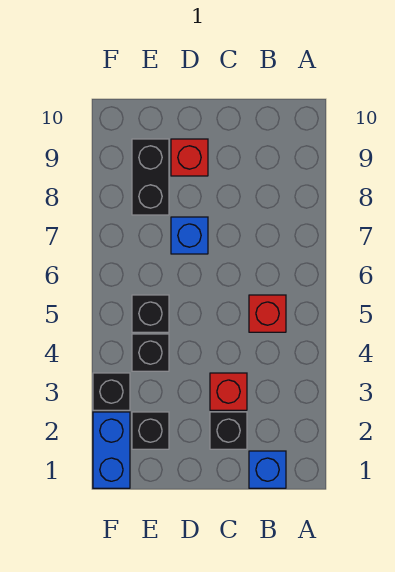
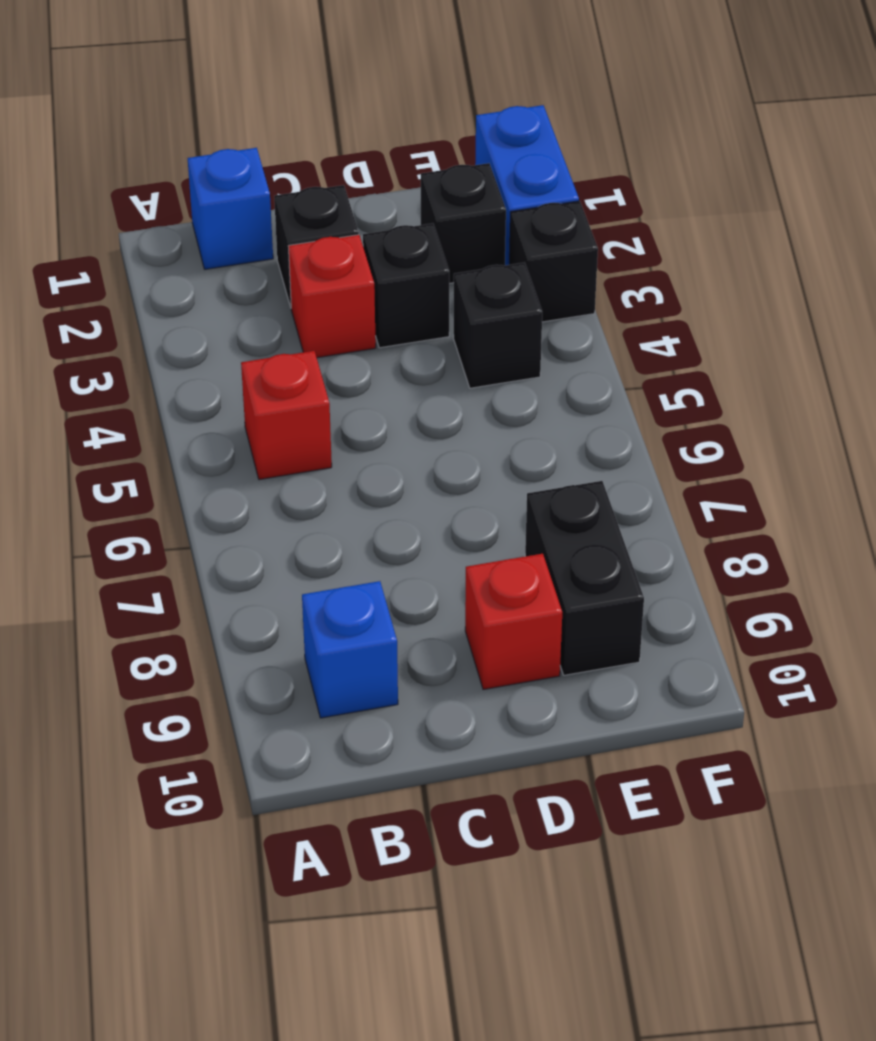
blue brick D7 level 1 -> blue brick B9 level 1
black brick E5 level 1 -> black brick D3 level 1

